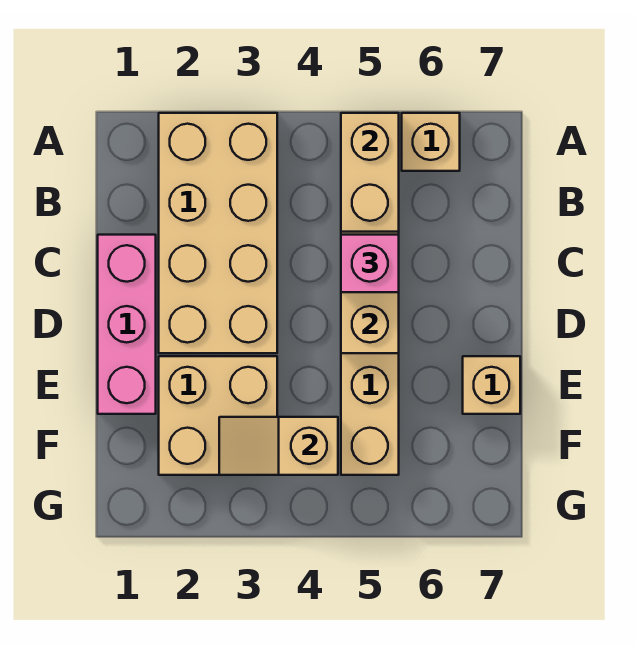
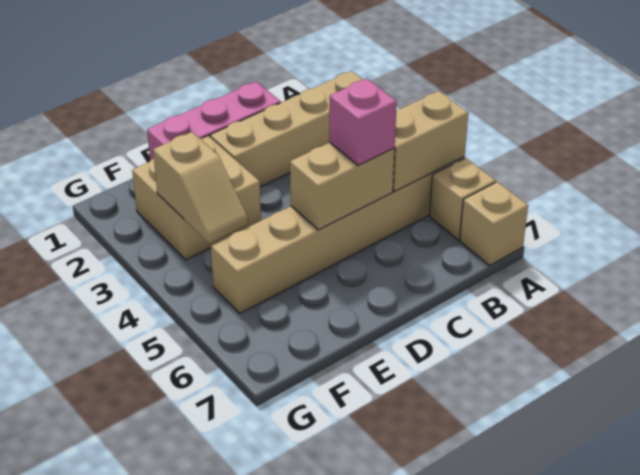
tan brick A2:D3 level 1 -> tan brick A2:D2 level 1
tan brick E7 level 1 -> tan brick A7 level 1
tan slope F3:F4 level 2 top 4 -> tan slope F3:F4 level 2 top 3

